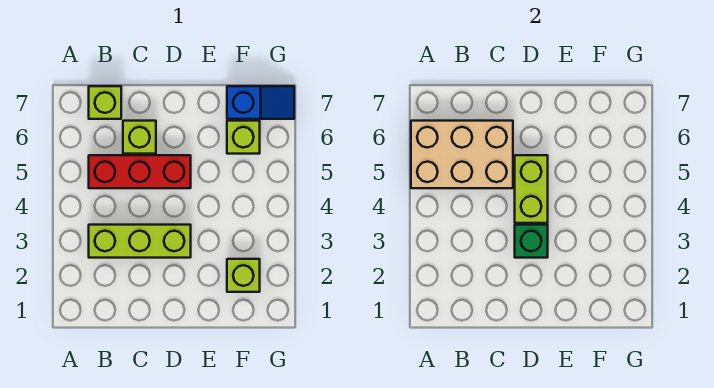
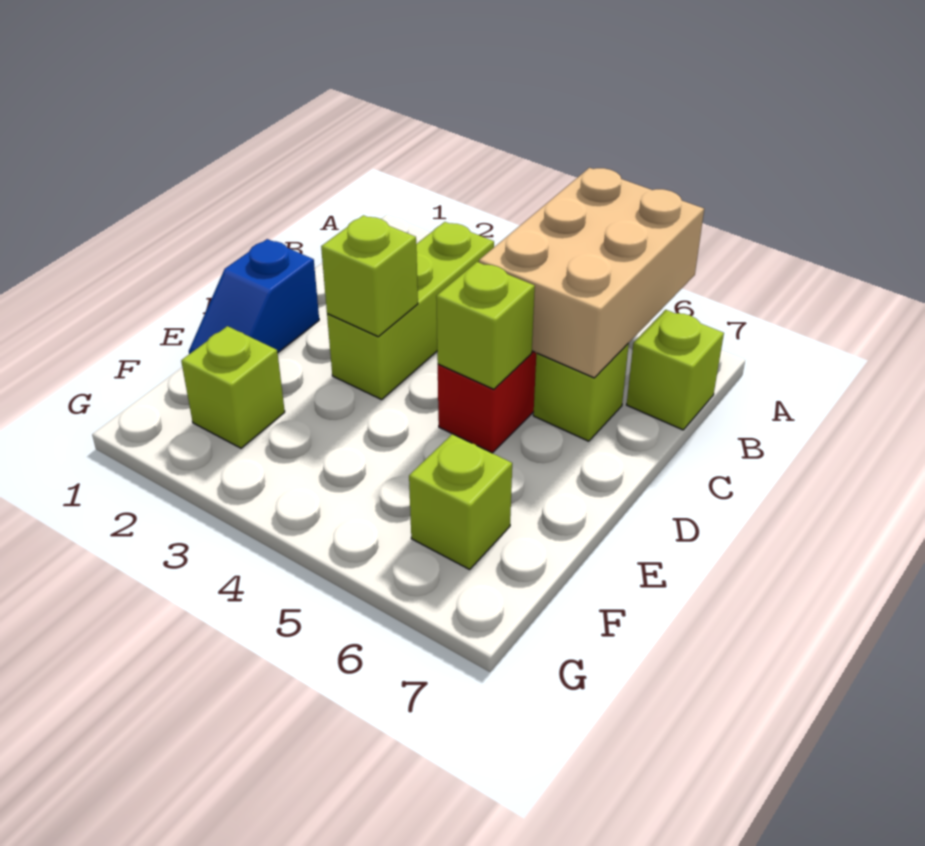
green brick D3 level 2 -> lime brick D3 level 2
lime brick D4:D5 level 2 -> lime brick D5 level 2
blue slope F7:G7 level 1 top F -> blue slope D1:E1 level 1 top D

